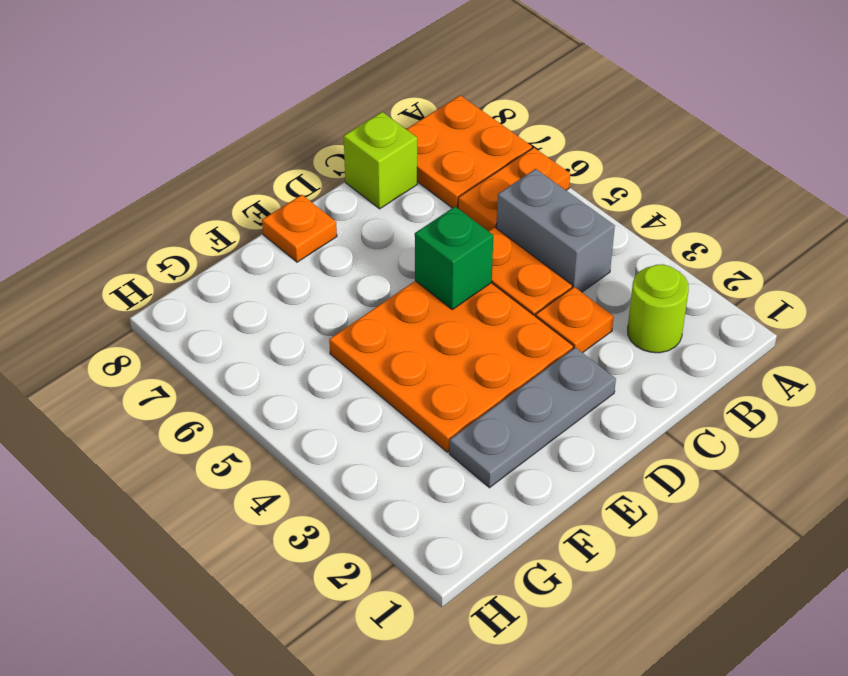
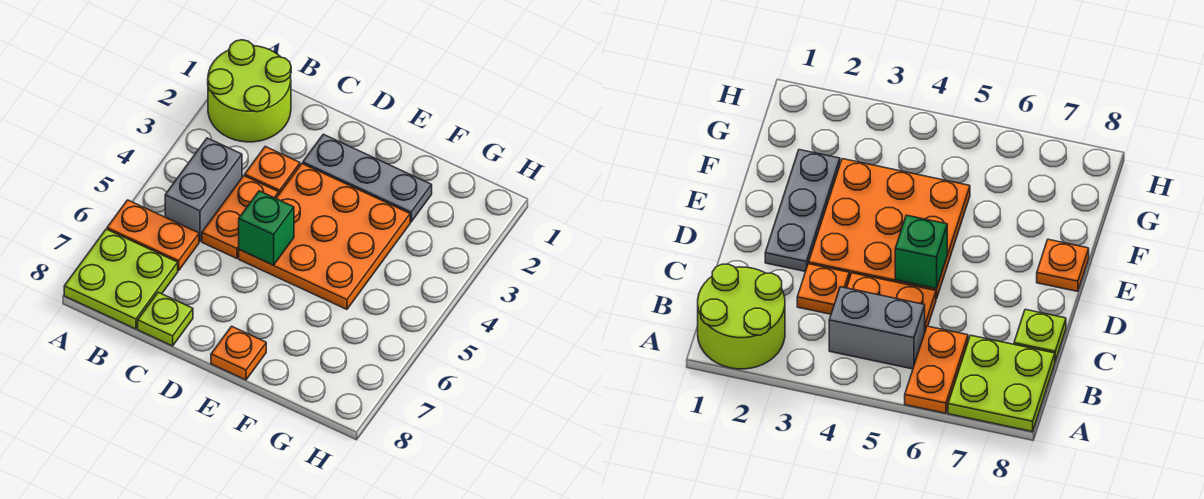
orange plate A7:B8 level 1 -> lime plate A7:B8 level 1
lime round brick B2 level 1 -> lime round brick A1:B2 level 1
lime brick C8 level 1 -> lime plate C8 level 1

